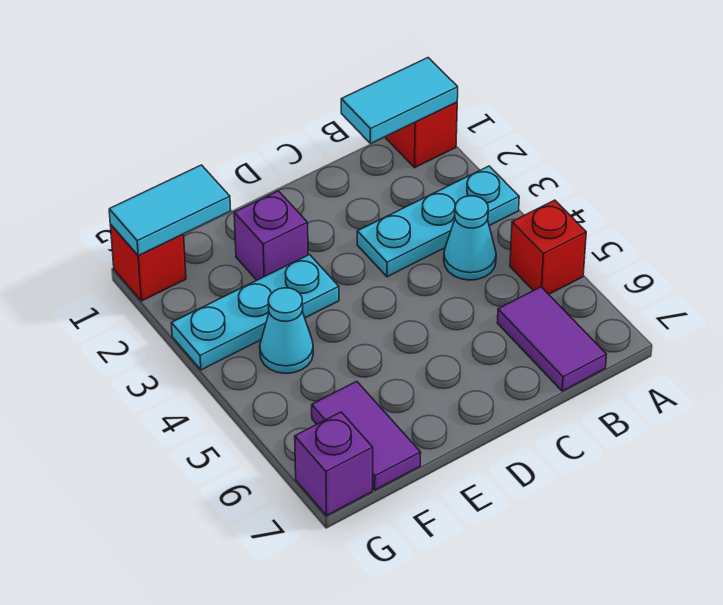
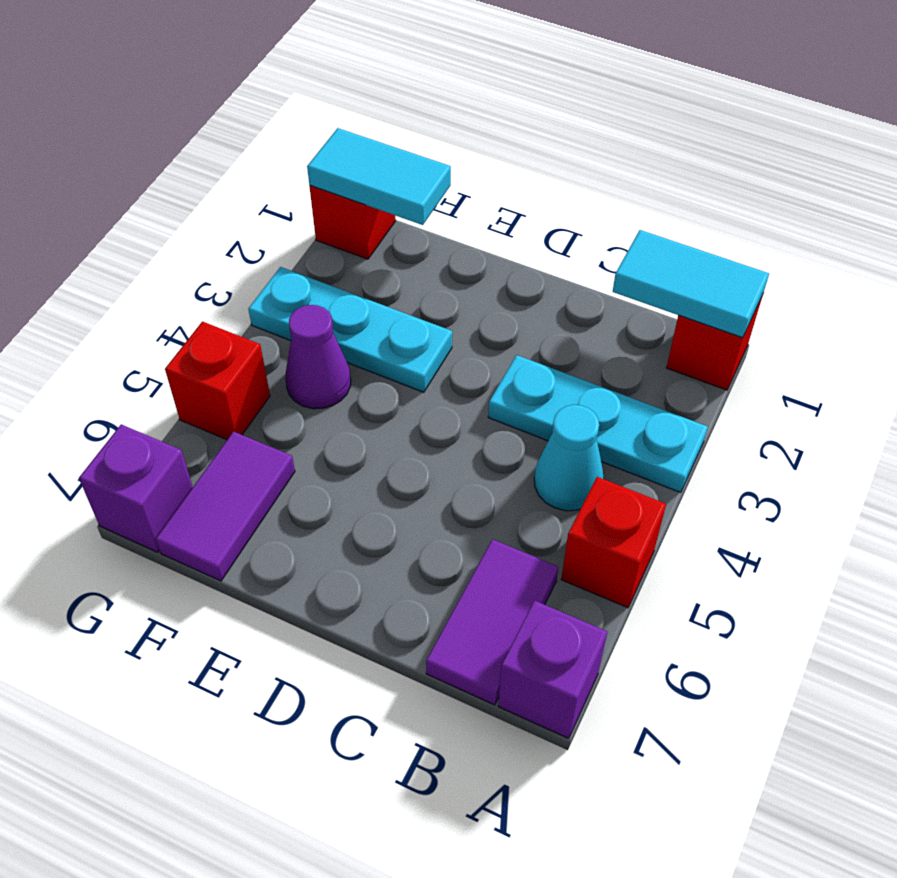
purple brick E2 level 1 -> purple brick A7 level 1
cyan cone F4 level 1 -> purple cone F4 level 1
none -> red brick G5 level 1

